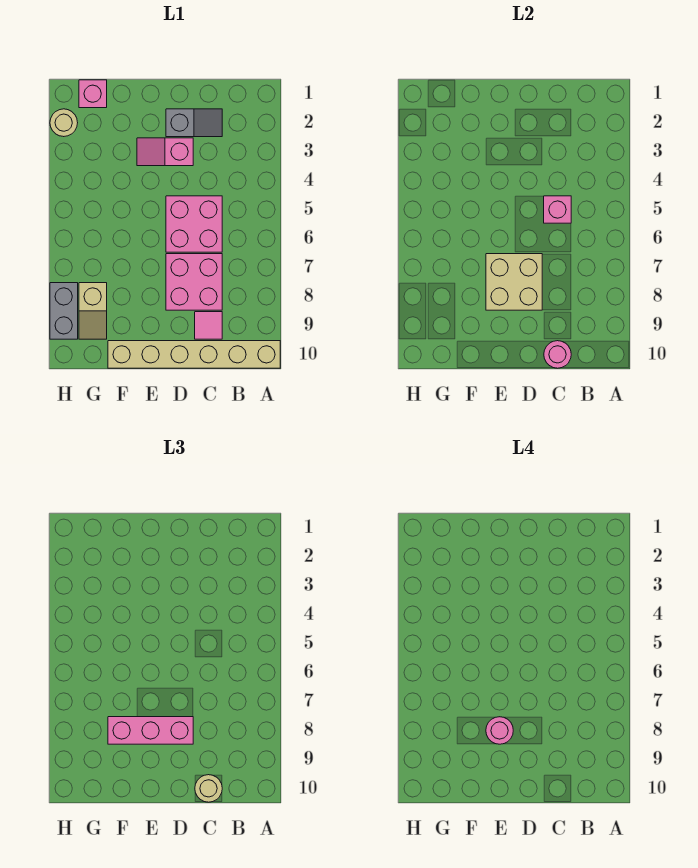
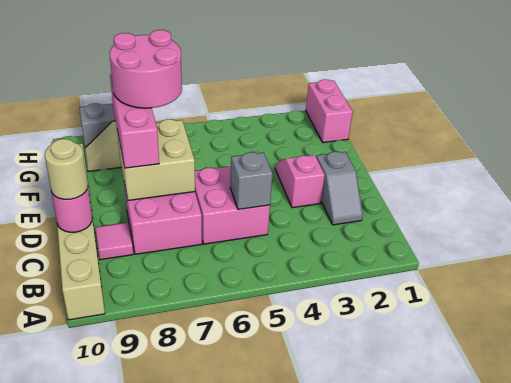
pink brick C5 level 2 -> grey brick C5 level 2
pink round brick E8 level 4 -> pink round brick E7:F8 level 4
pink brick G1 level 1 -> pink brick G1:H1 level 1
tan round brick H2 level 1 -> none

